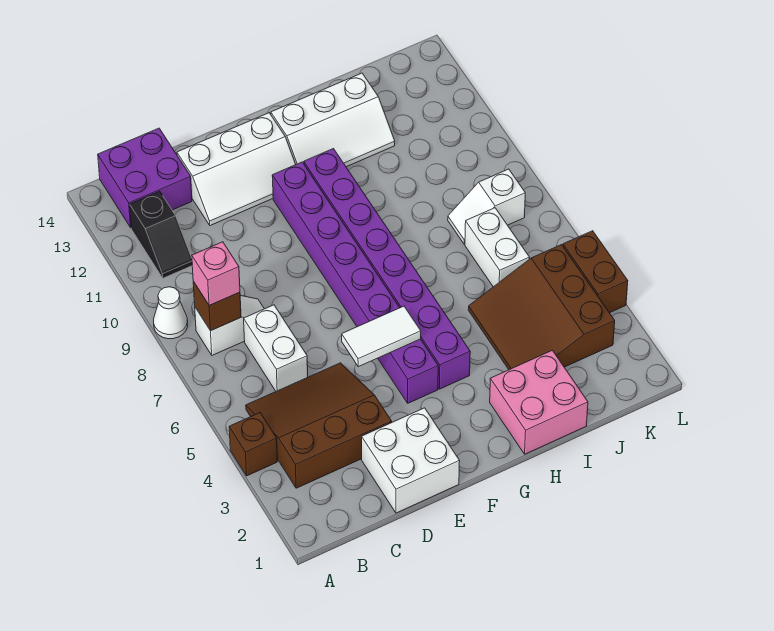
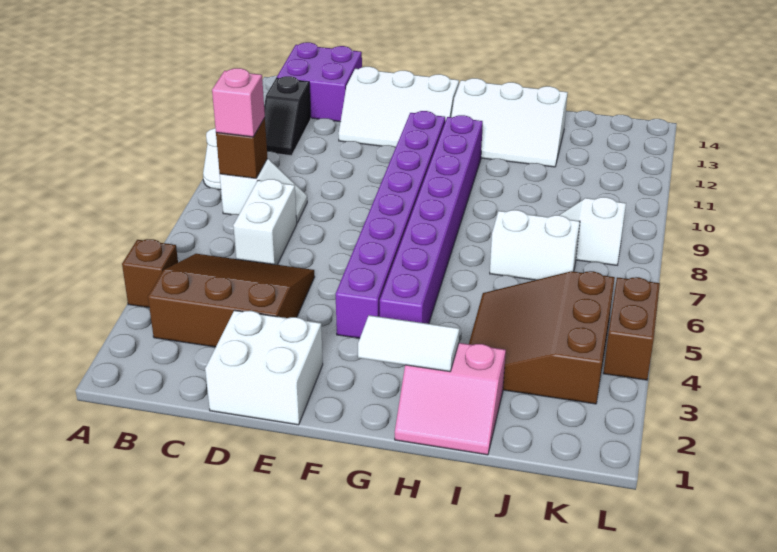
white tile E5:F5 level 2 -> white tile G2:H2 level 2
pink brick H1:I2 level 1 -> pink slope H1:I2 level 1 top 2
white brick J6:J7 level 1 -> white brick I7:J7 level 1

